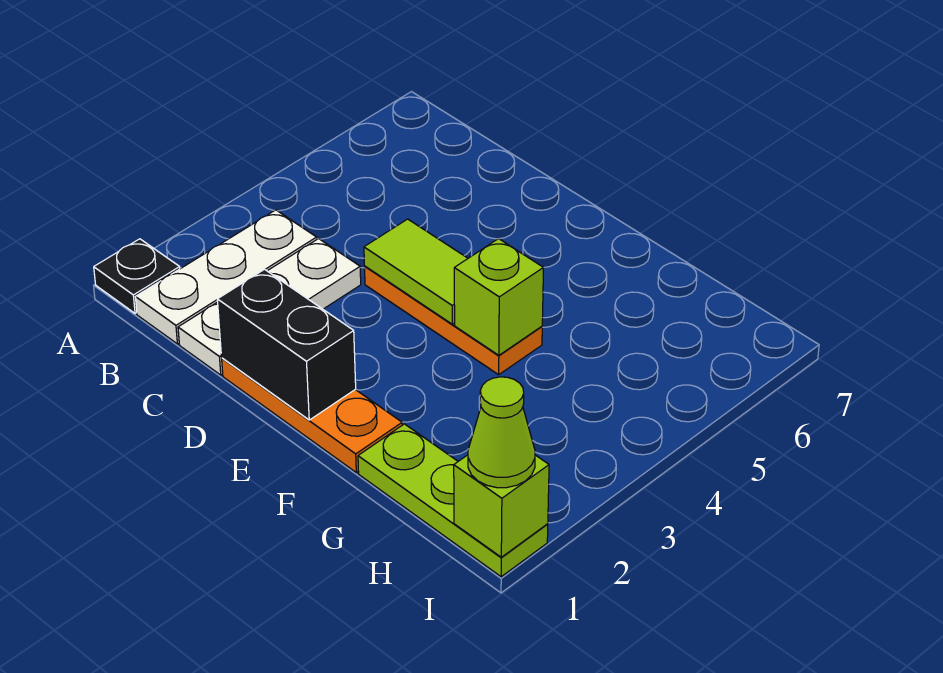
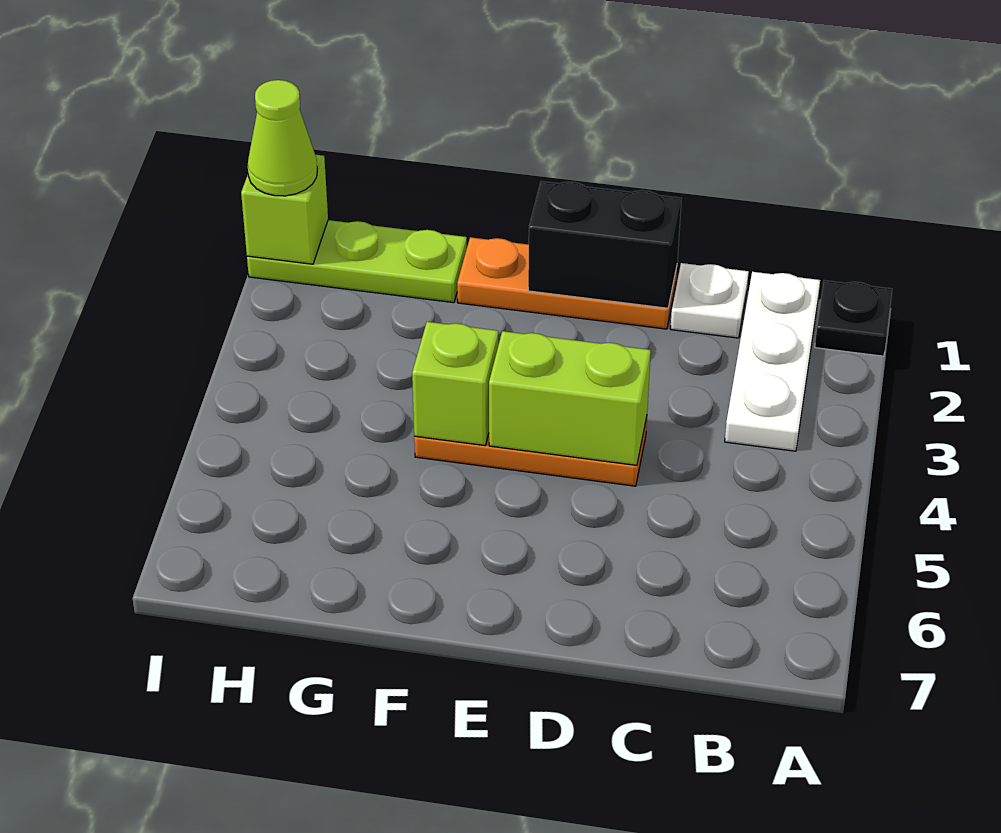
white plate C1:C3 level 1 -> white plate C1 level 1
lime tile D4:E4 level 2 -> lime brick D4:E4 level 2

